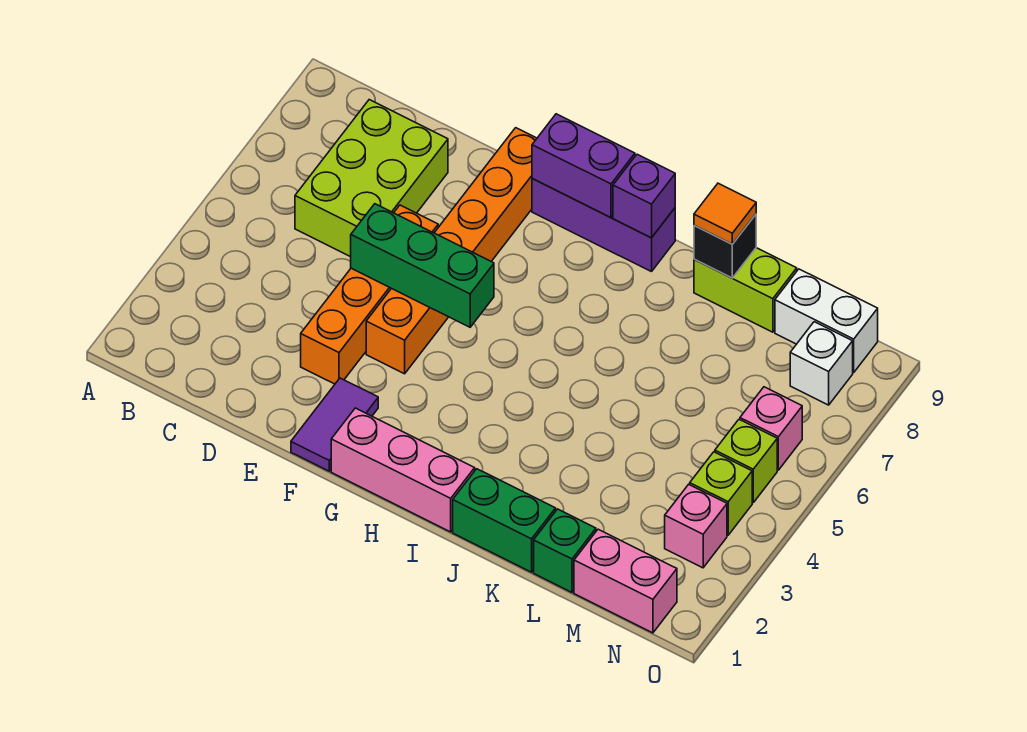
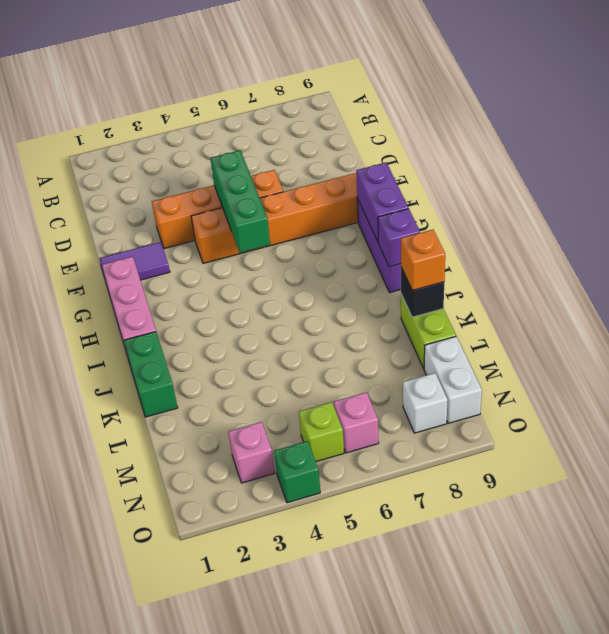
lime brick C6:D8 level 1 -> none
orange tile K9 level 3 -> orange brick K9 level 3
green brick L1 level 1 -> green brick O4 level 1
pink brick M1:N1 level 1 -> none
lime brick N4 level 1 -> none

